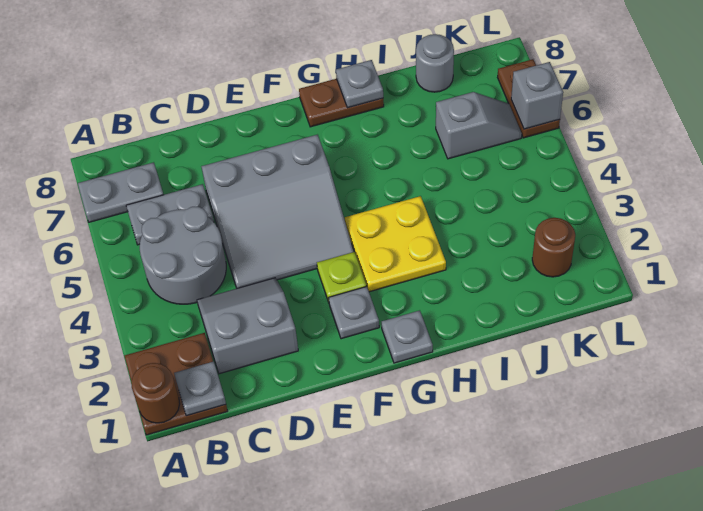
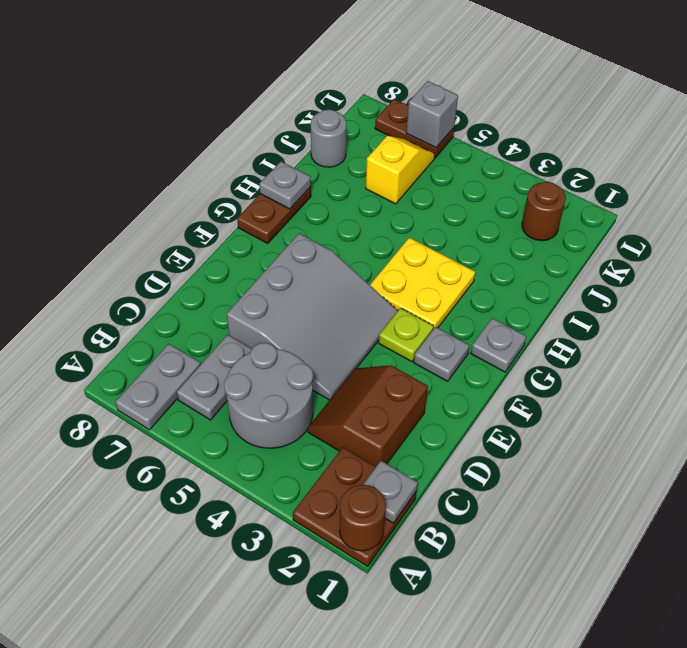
grey slope C2:D3 level 1 top 2 -> brown slope C2:D3 level 1 top 2
grey slope J6:K6 level 1 top J -> yellow slope J6:K6 level 1 top J

